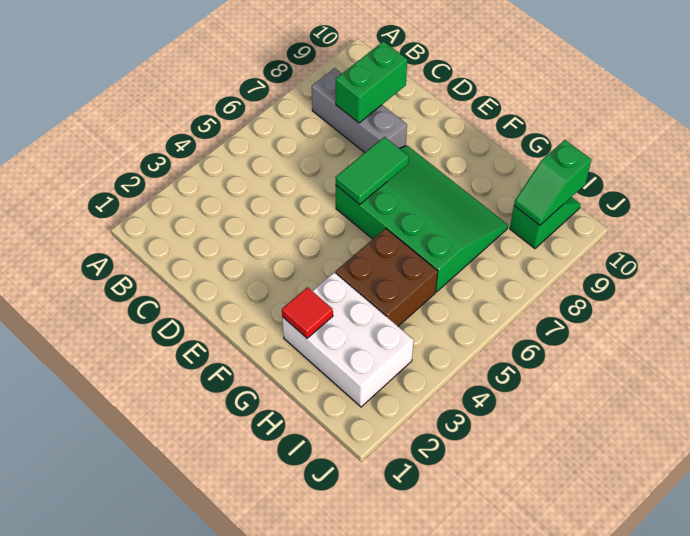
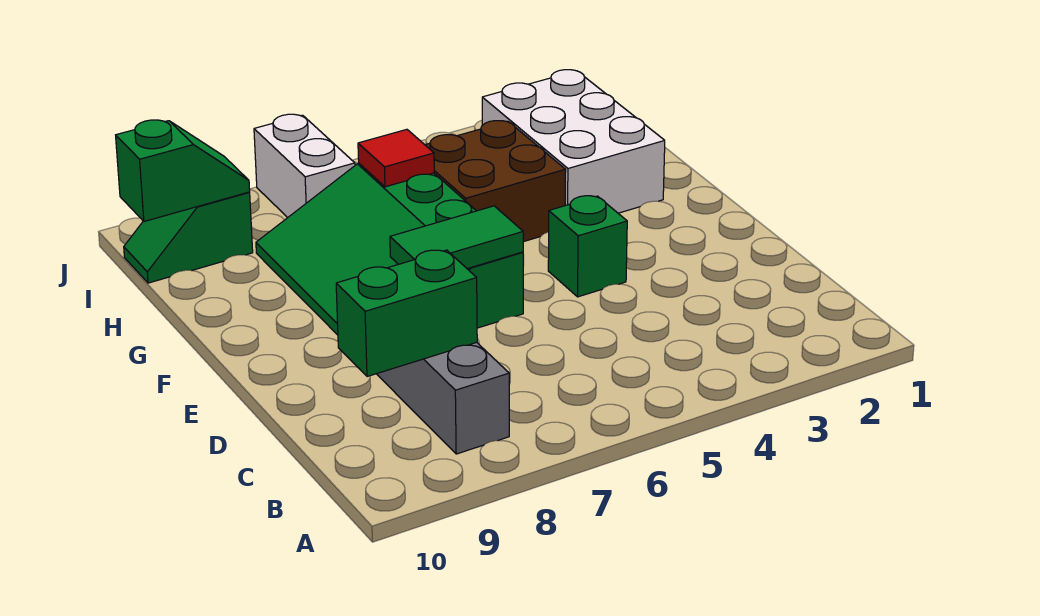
none -> green brick E4 level 1
red tile G2 level 2 -> red tile H6 level 2
none -> white brick I7:J7 level 1

